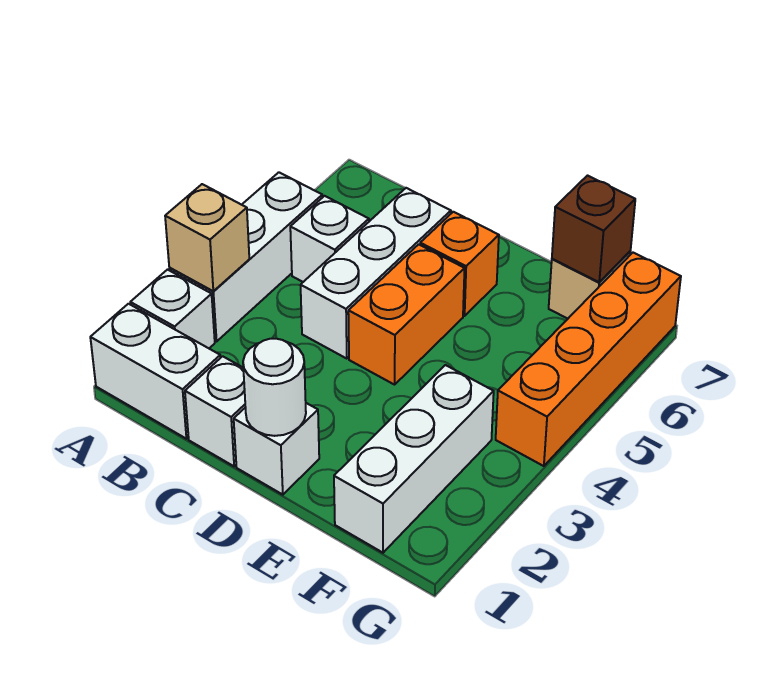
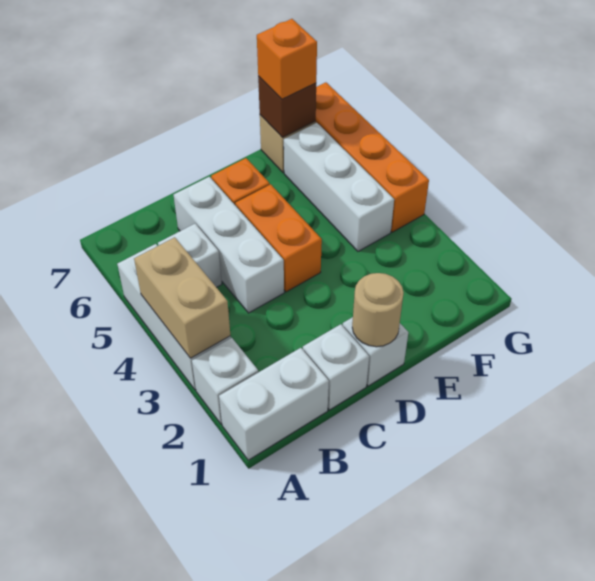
tan brick A3 level 2 -> tan brick A3:A4 level 2
white round brick D1 level 2 -> tan round brick D1 level 2
white brick F1:F3 level 1 -> white brick F4:F6 level 1
none -> orange brick F7 level 3

